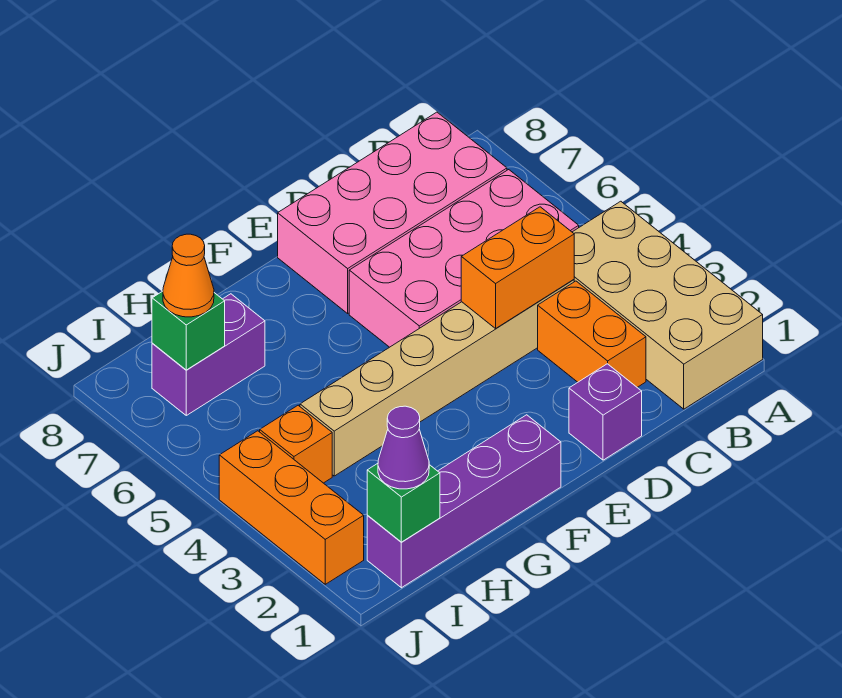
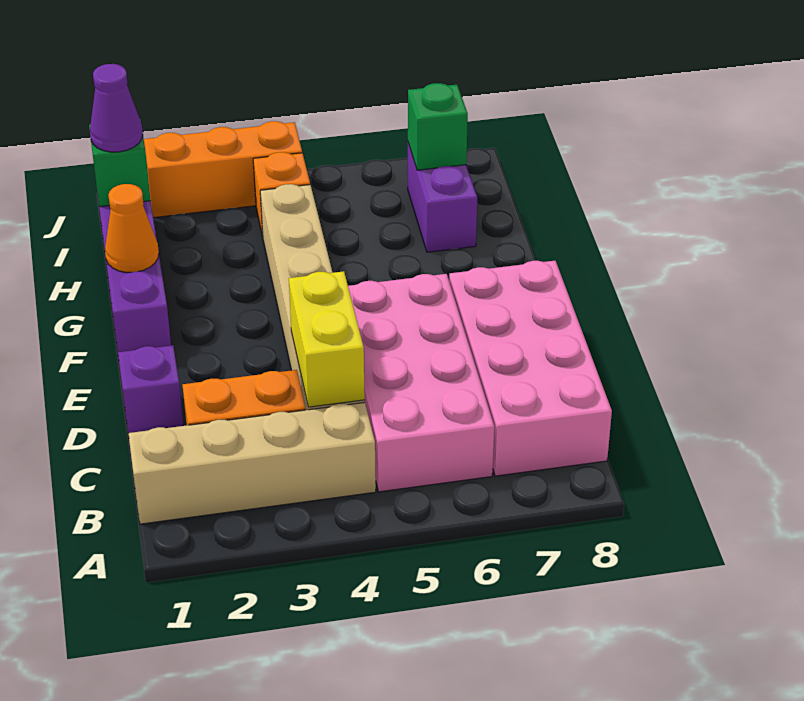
tan brick A1:B4 level 1 -> tan brick B1:B4 level 1
orange brick C4:D4 level 2 -> yellow brick C4:D4 level 2
orange cone I7 level 3 -> orange cone G1 level 2

